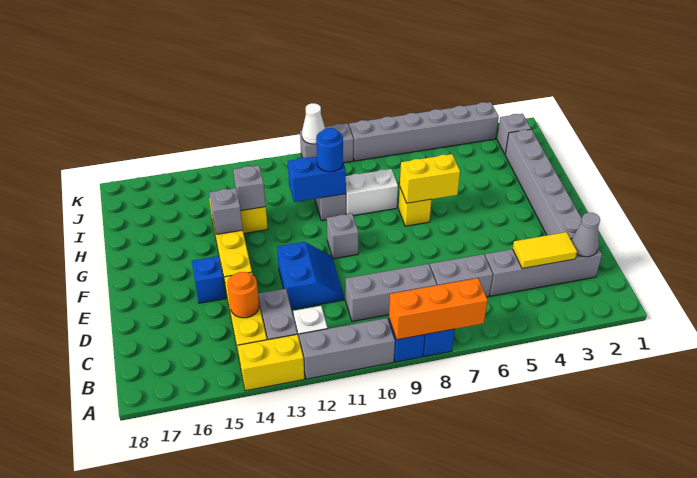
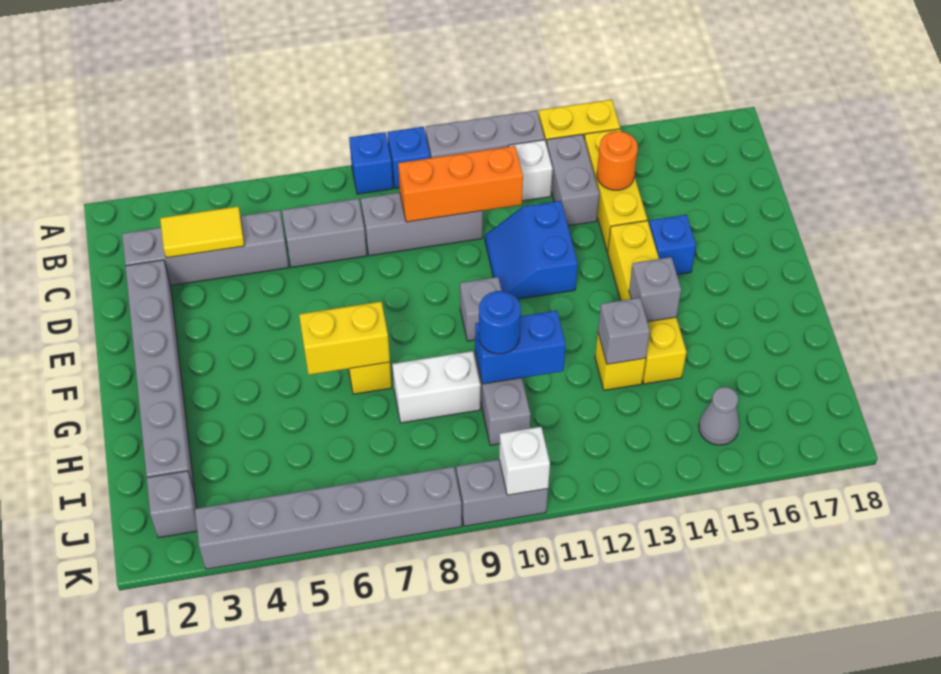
orange brick A7:A9 level 2 -> orange brick C9:C11 level 2
grey cone C2 level 2 -> grey cone J15 level 1
white cone K10 level 2 -> white brick K10 level 2

